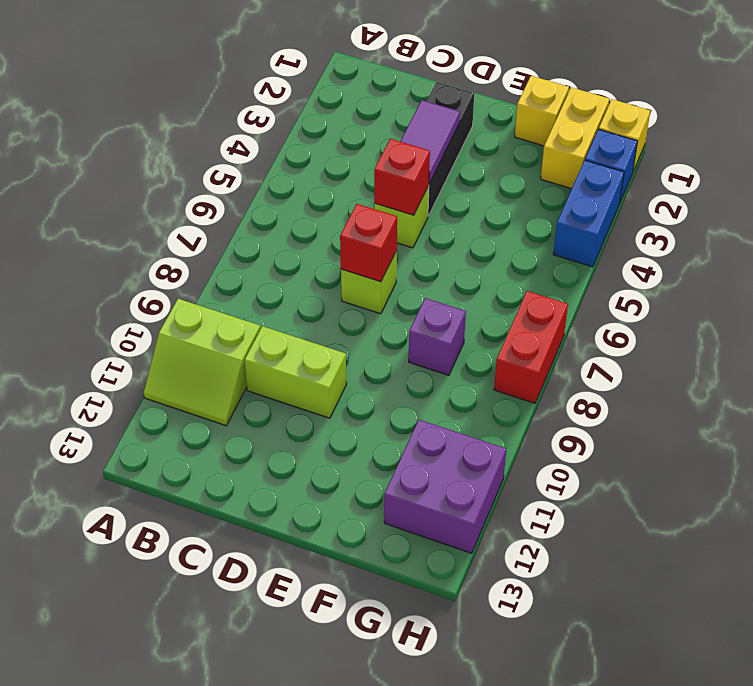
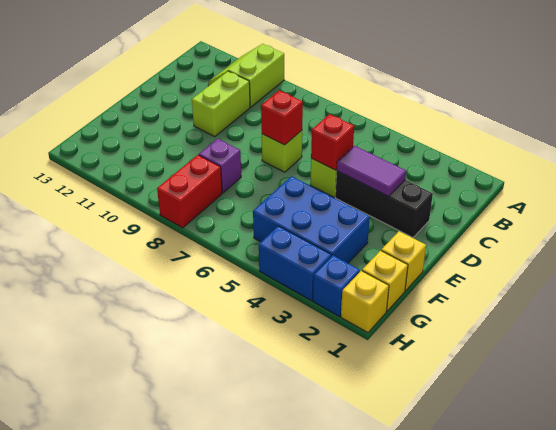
none -> blue brick F3:G5 level 1
yellow brick G1:G2 level 1 -> yellow brick G1 level 1
purple brick G11:H12 level 1 -> none
red brick H7:H8 level 1 -> red brick G8:H8 level 1

